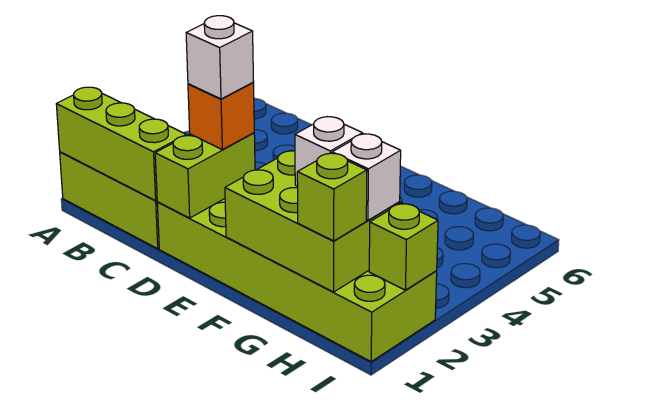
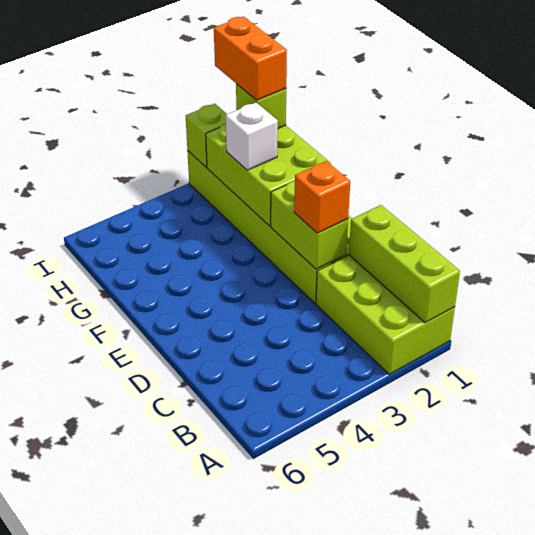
lime brick D1:D2 level 2 -> lime brick D2:E2 level 2
white brick D2 level 4 -> none
none -> orange brick H1:I1 level 4
white brick H2 level 3 -> none

